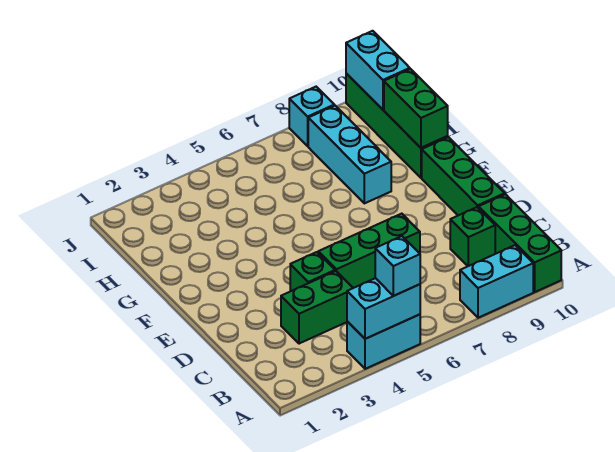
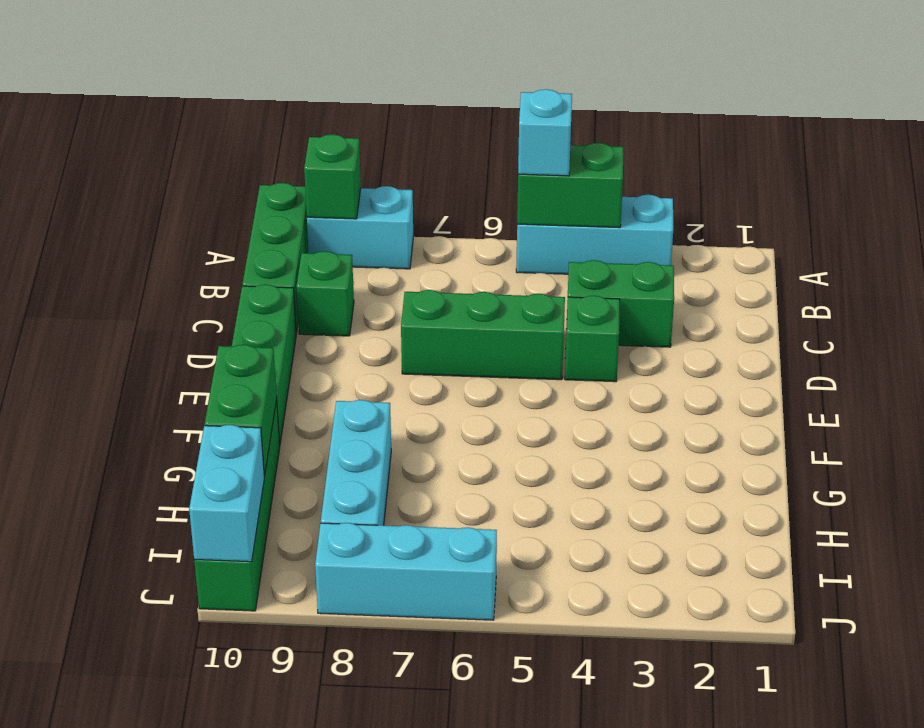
cyan brick A4:A5 level 1 -> cyan brick A3:A5 level 1
cyan brick A4:A5 level 2 -> green brick A4:A5 level 2
none -> green brick A9 level 2
cyan brick J8 level 1 -> cyan brick J6:J8 level 1

